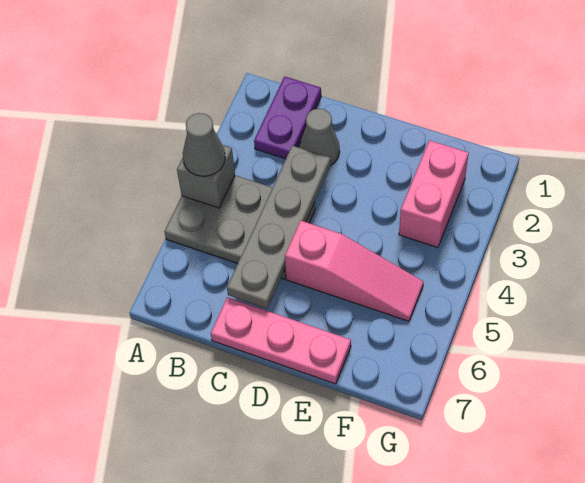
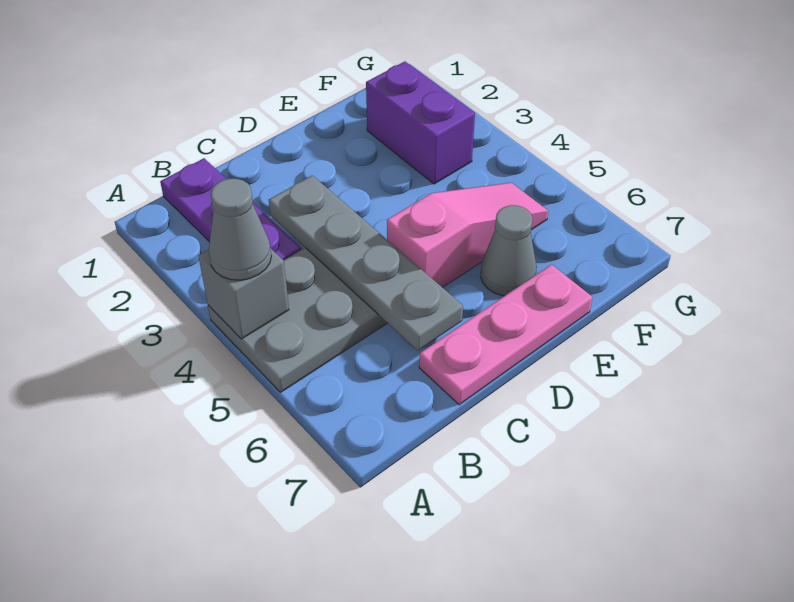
purple plate B1:B2 level 1 -> purple plate B1:B3 level 1
grey cone C2 level 1 -> grey cone E6 level 1
pink brick F2:F3 level 1 -> purple brick F2:F3 level 1

